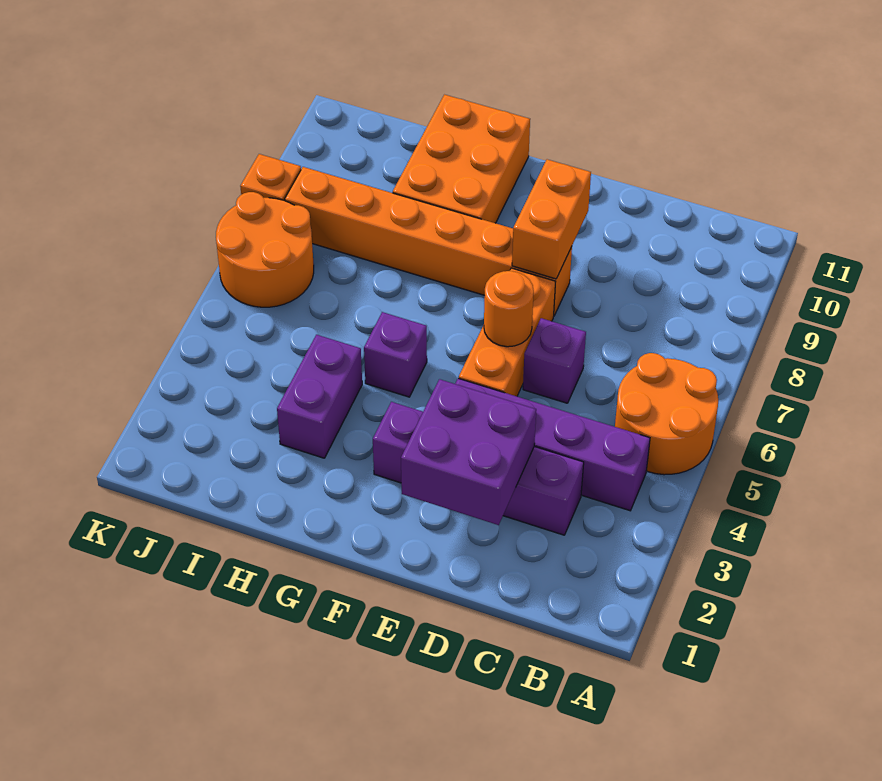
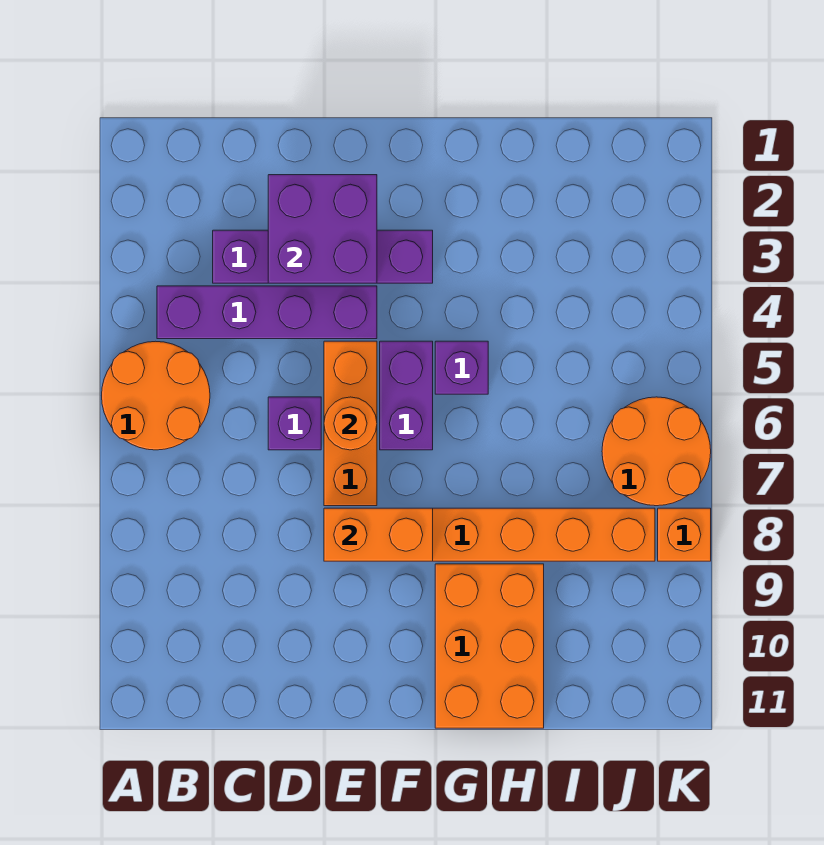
orange brick E8:E9 level 2 -> orange brick E8:F8 level 2
purple brick H3:H4 level 1 -> purple brick F5:F6 level 1

